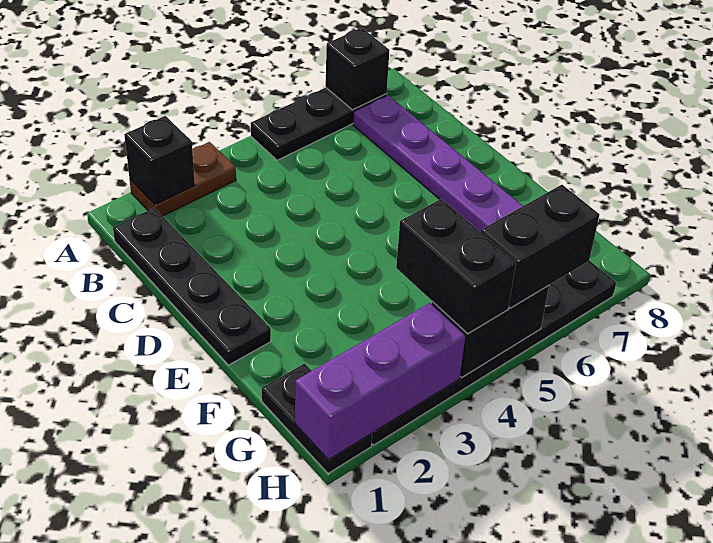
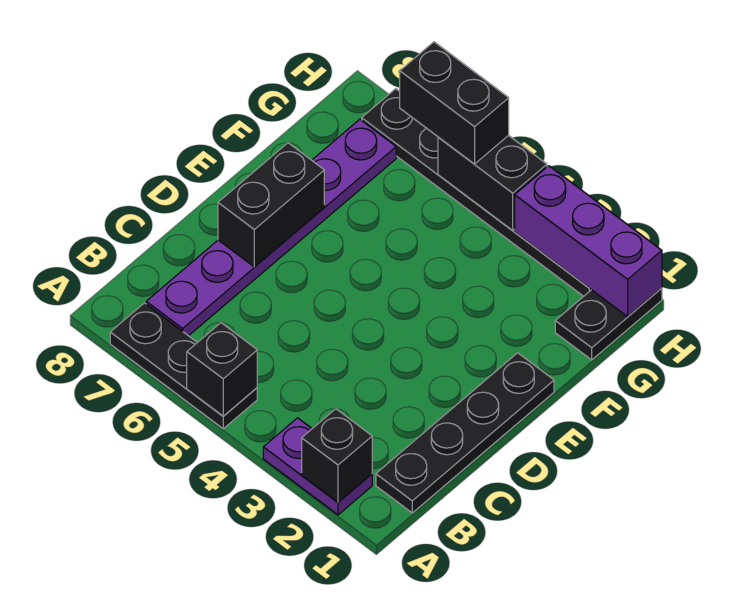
brown plate A2:A3 level 1 -> purple plate A2:A3 level 1
black brick A7 level 2 -> black brick A5 level 2
black brick G4:H4 level 3 -> black brick D7:E7 level 2

